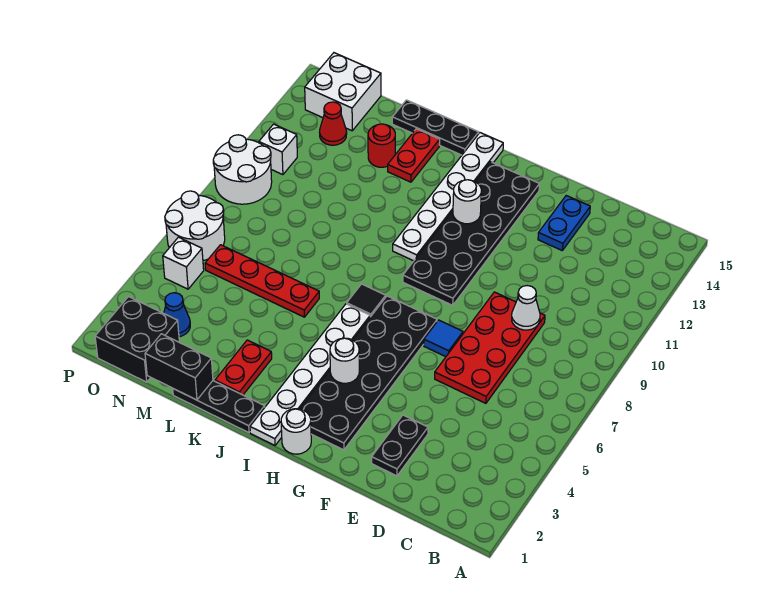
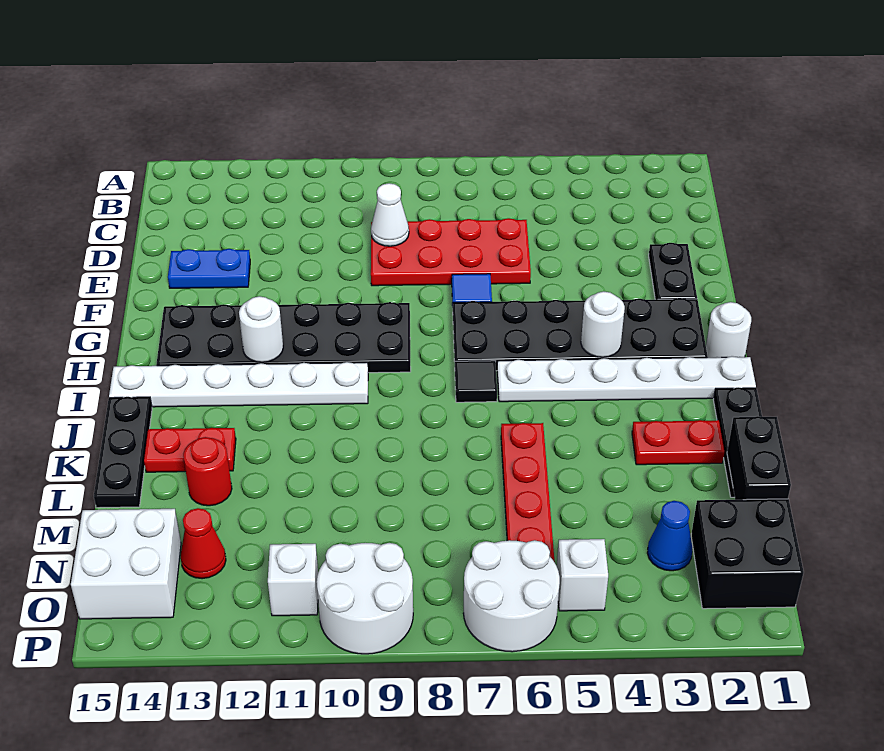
black plate E2:E3 level 1 -> black plate E2:F2 level 1

